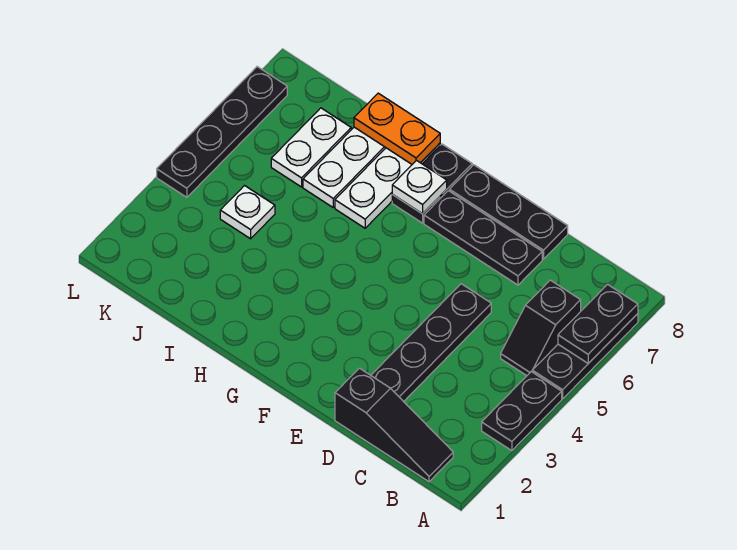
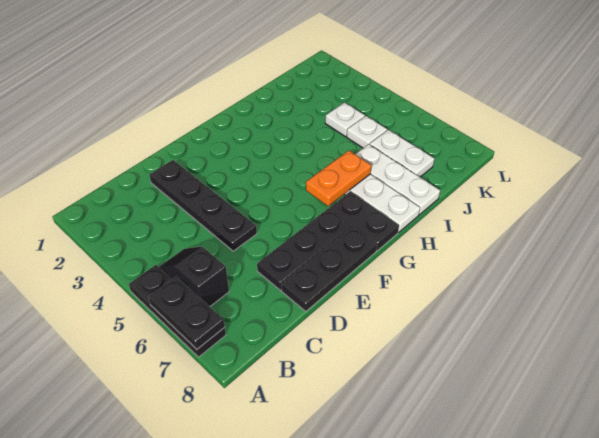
black plate A3:A4 level 1 -> none
black slope B1:D1 level 1 top D -> none
white plate G7 level 2 -> white plate J5 level 1
orange plate H8:I8 level 2 -> orange plate G6:H6 level 2
black plate L4:L7 level 1 -> none

